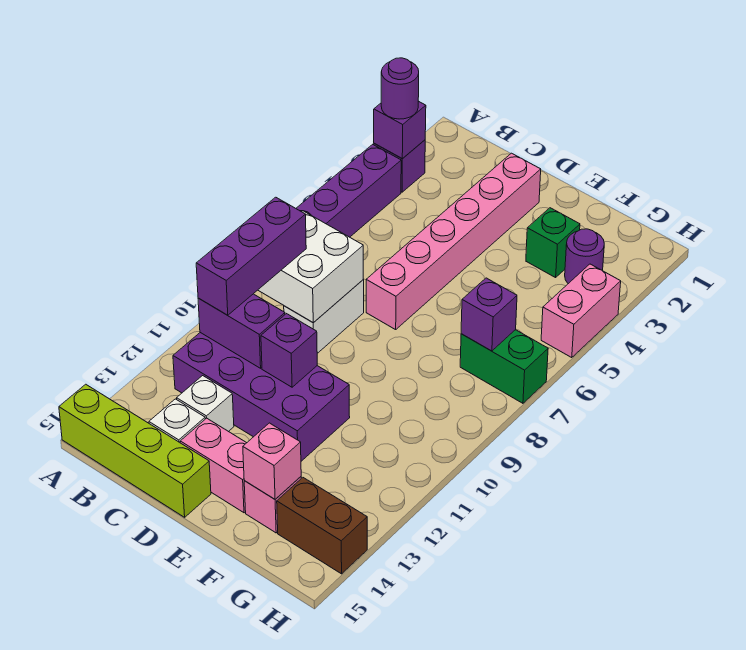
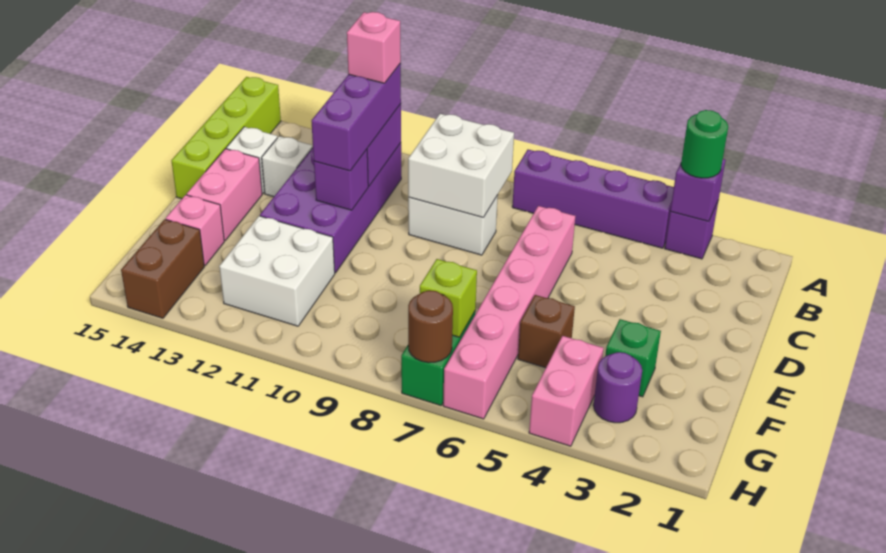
purple round brick A3 level 3 -> green round brick A3 level 3
purple brick B9:B11 level 3 -> purple brick B11:D11 level 3
pink brick D2:D7 level 1 -> pink brick C6:H6 level 1
none -> brown brick F5 level 1
none -> white brick F11:G12 level 1
pink brick F14 level 2 -> pink brick B11 level 4
purple brick G7 level 2 -> lime brick G7 level 2
pink brick H4:H5 level 1 -> pink brick G4:H4 level 1
none -> brown round brick H7 level 2

